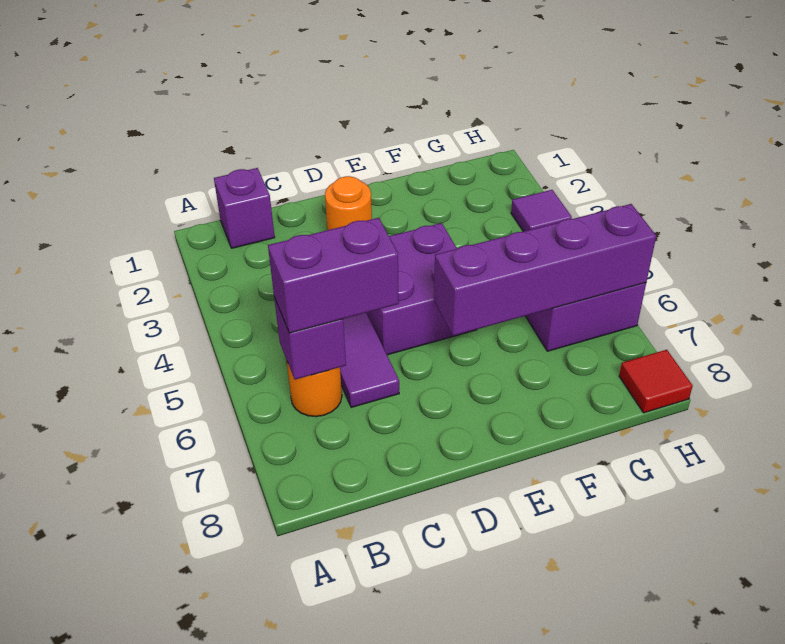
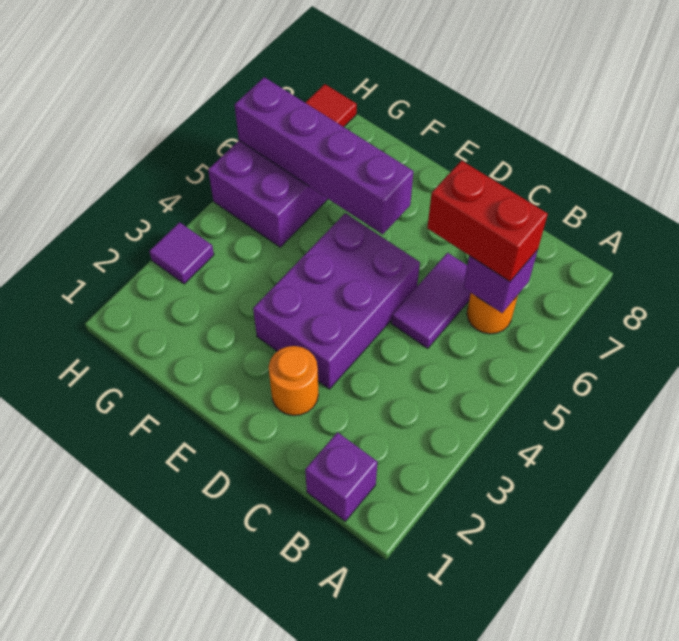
purple brick B6:C6 level 3 -> red brick B6:C6 level 3
purple brick D4:E5 level 1 -> purple brick D3:E5 level 1

